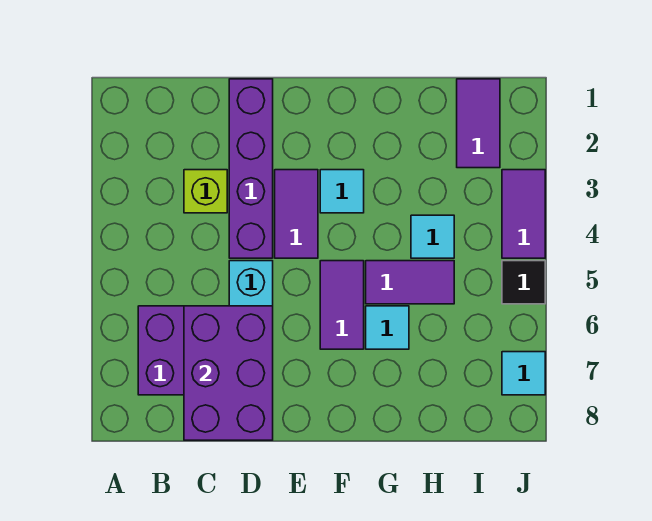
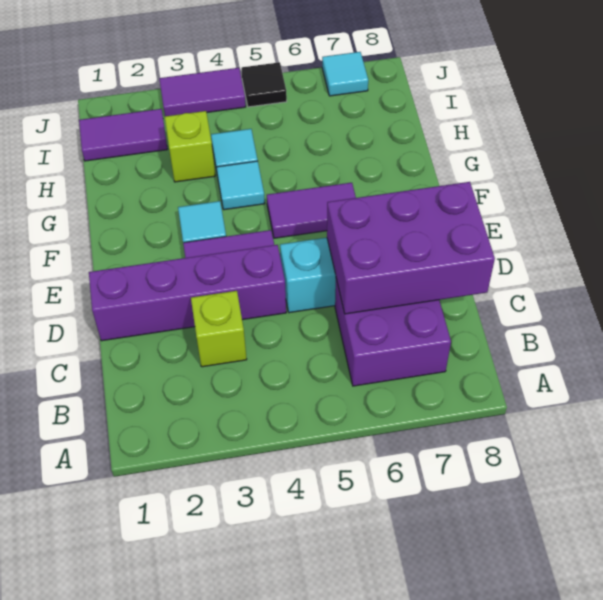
purple tile G5:H5 level 1 -> none
cyan tile G6 level 1 -> cyan tile G4 level 1
none -> lime brick H3 level 1

